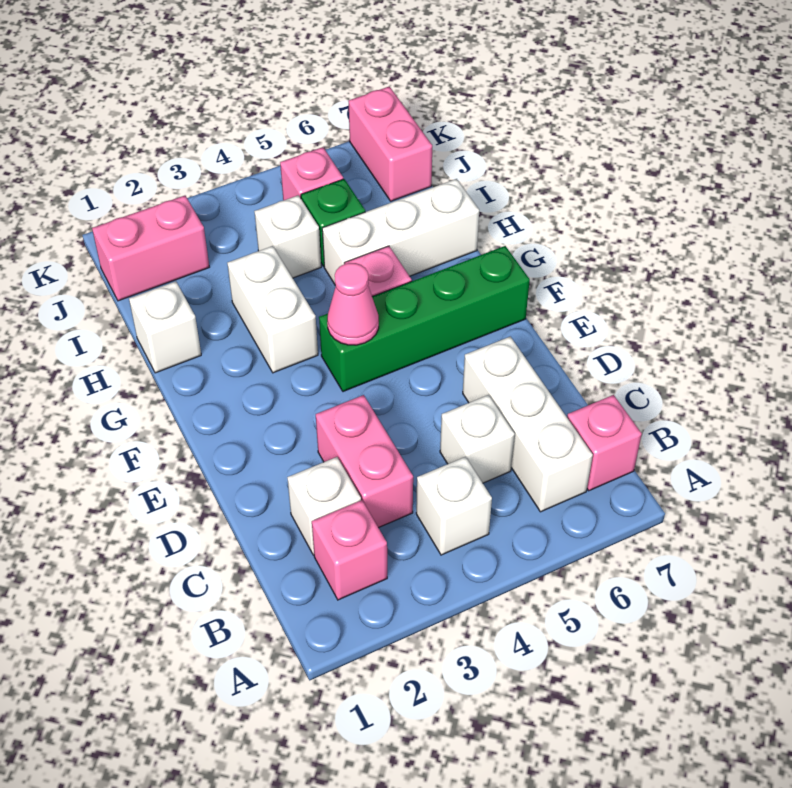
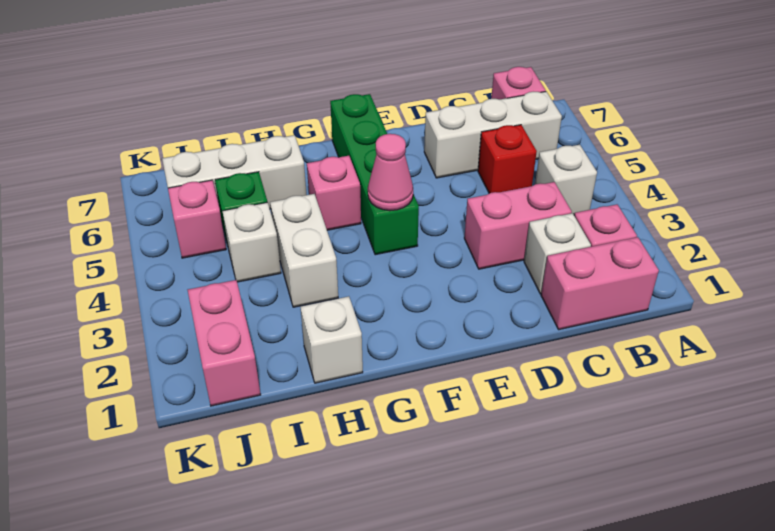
white brick C5 level 1 -> red brick C5 level 1
white brick G3:H3 level 1 -> white brick H3:H4 level 1
white brick H5:H7 level 1 -> white brick H6:J6 level 1
pink brick J7:K7 level 1 -> pink brick B1:C1 level 1

